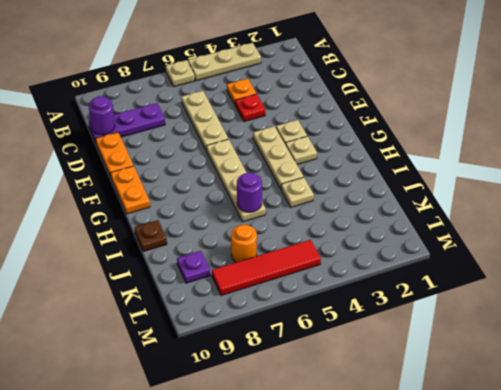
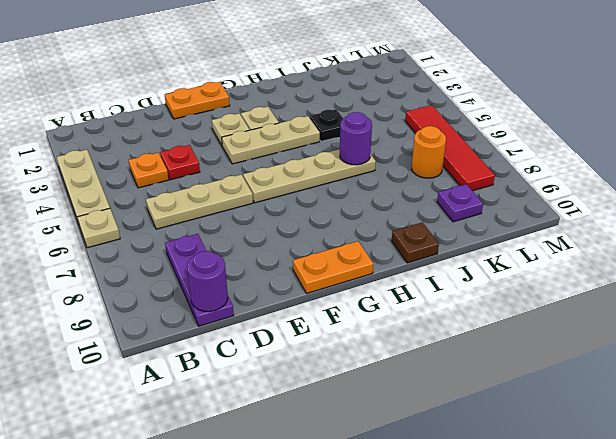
orange plate D10:E10 level 1 -> orange plate E1:F1 level 1
tan plate I4 level 1 -> black plate I4 level 1

